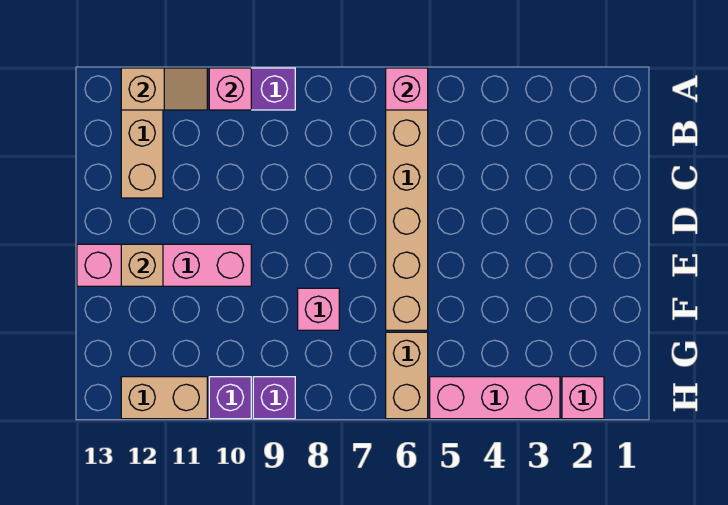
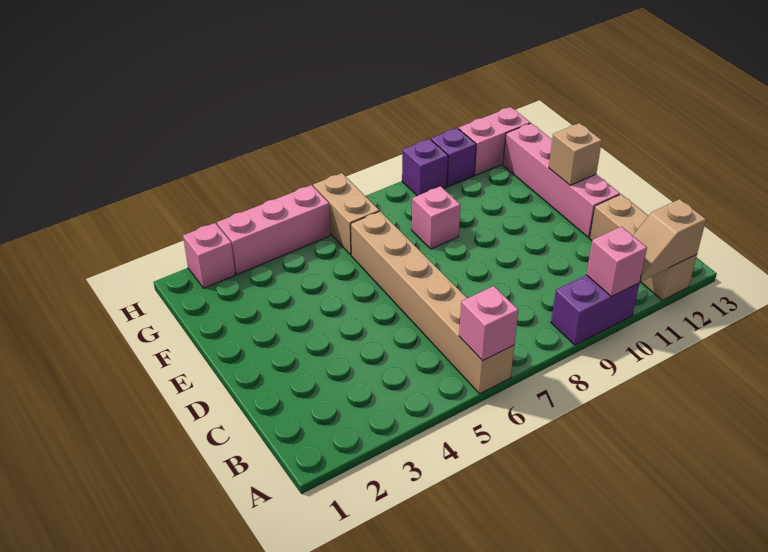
pink brick E10:E13 level 1 -> pink brick D12:G12 level 1
tan brick H11:H12 level 1 -> pink brick H11:H12 level 1

